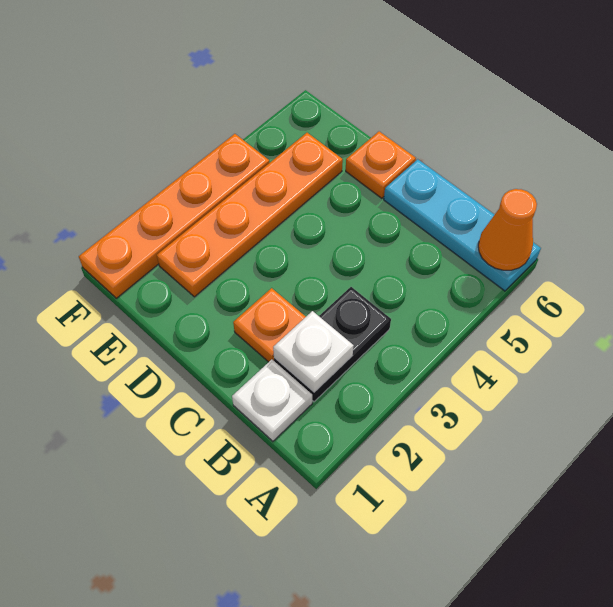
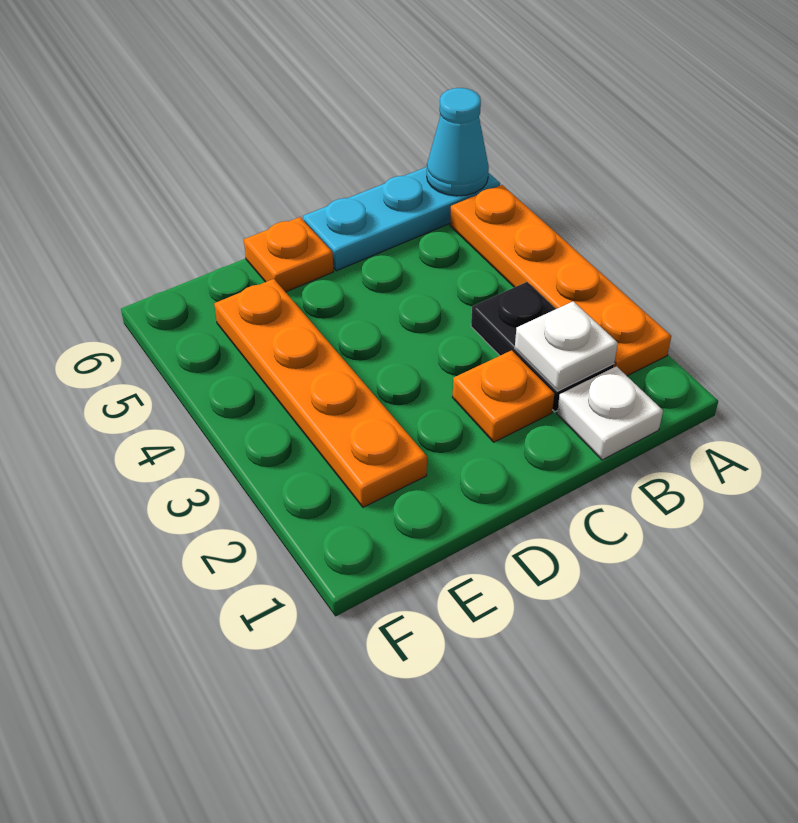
orange cone A6 level 2 -> cyan cone A6 level 2
orange plate F1:F4 level 1 -> orange plate A2:A5 level 1

